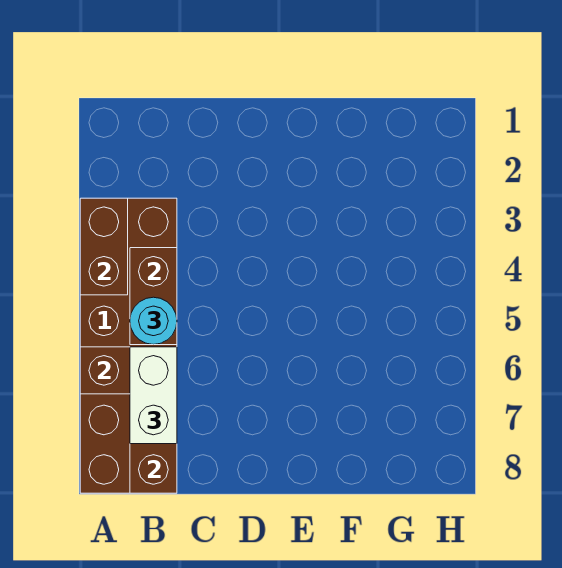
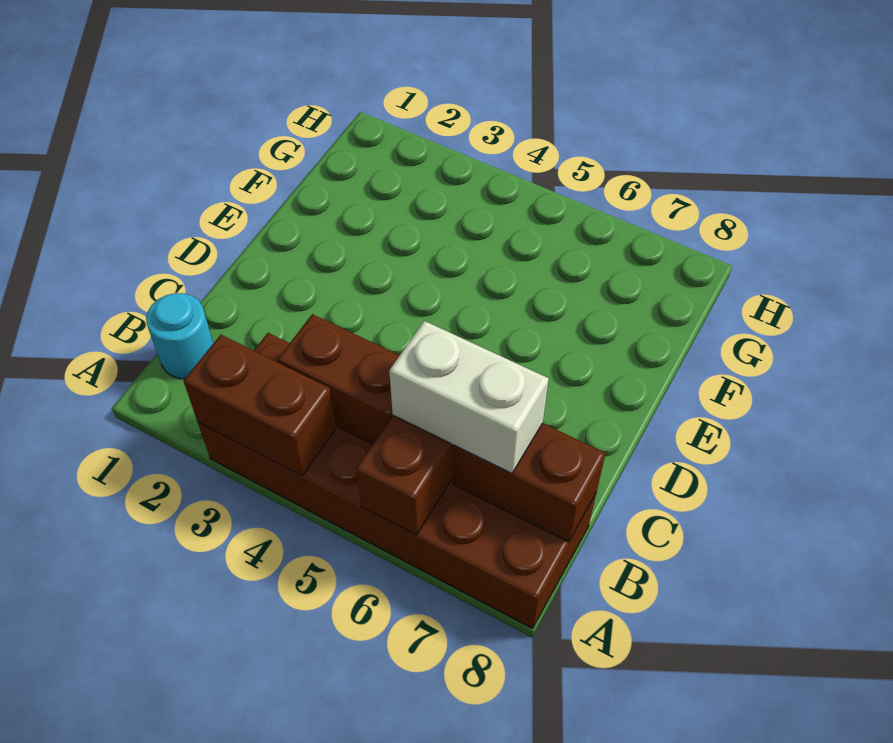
cyan round brick B5 level 3 -> cyan round brick B1 level 1

